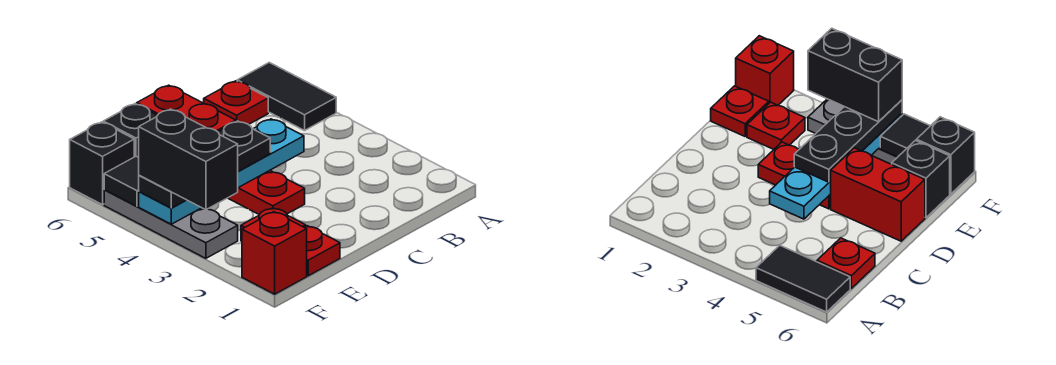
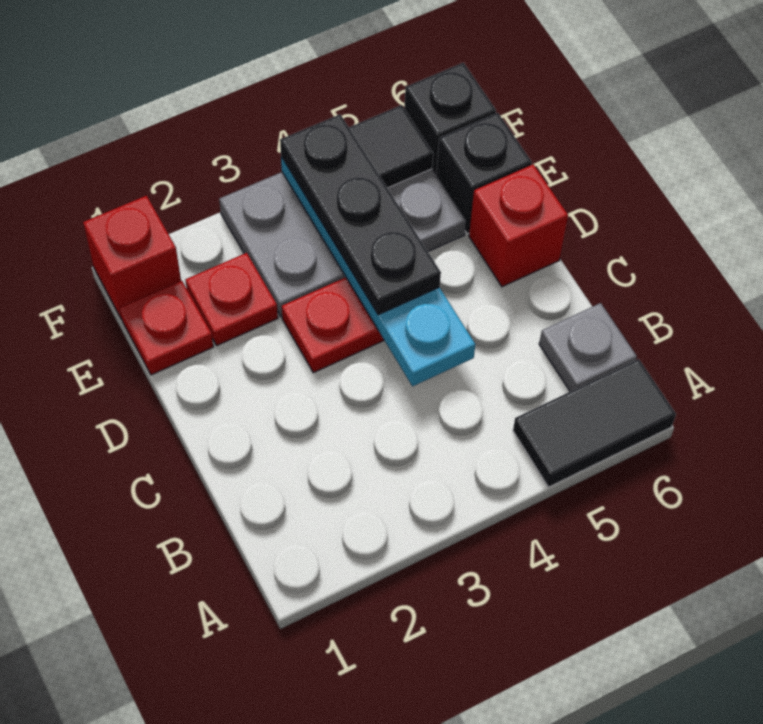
red plate B6 level 1 -> grey plate B6 level 1
red brick D5:D6 level 1 -> red brick D6 level 1
grey plate F3:F5 level 1 -> grey plate E3:F5 level 1
black brick F3:F4 level 4 -> none

